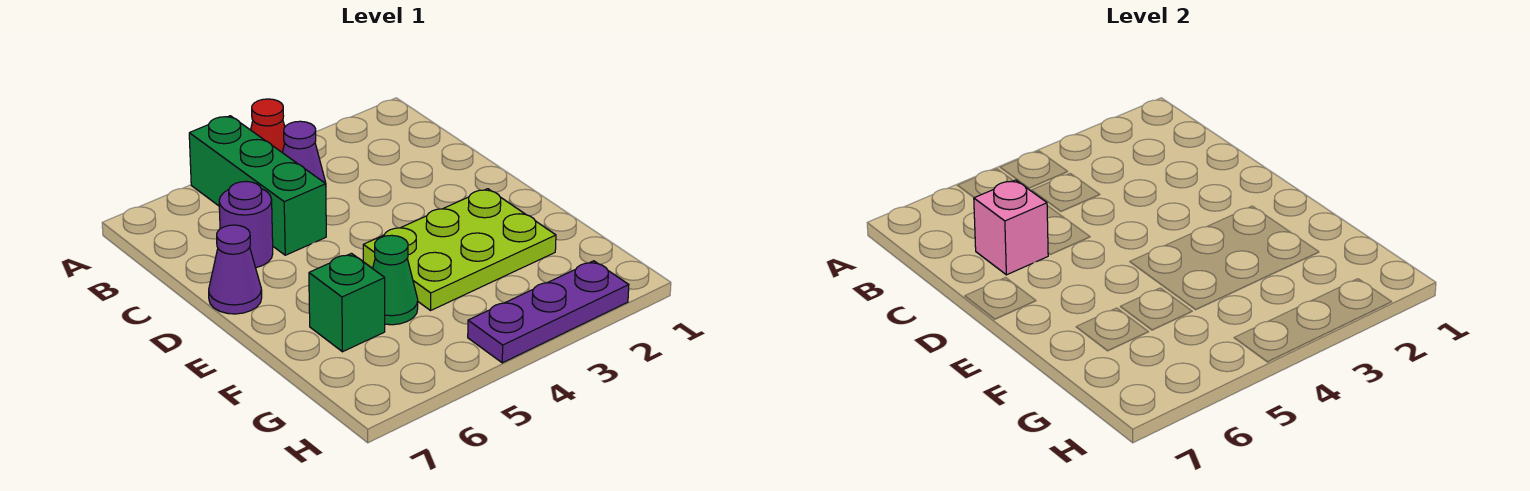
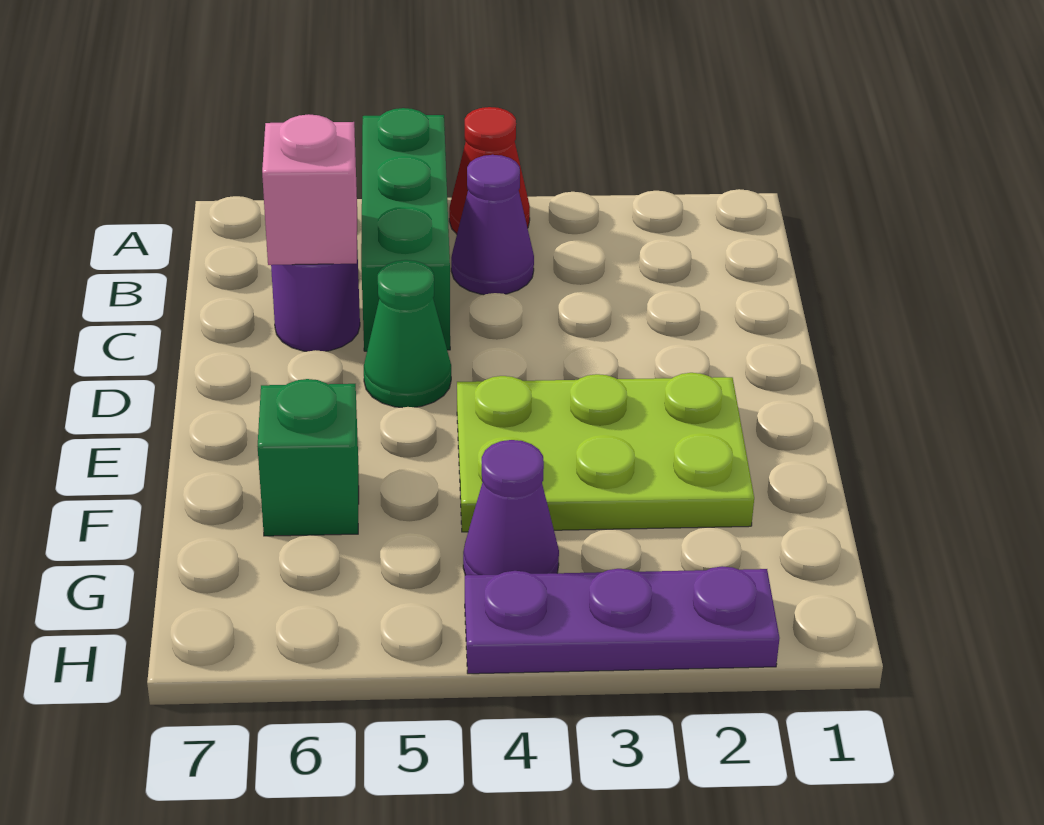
purple cone D7 level 1 -> purple cone G4 level 1
green cone F5 level 1 -> green cone D5 level 1

